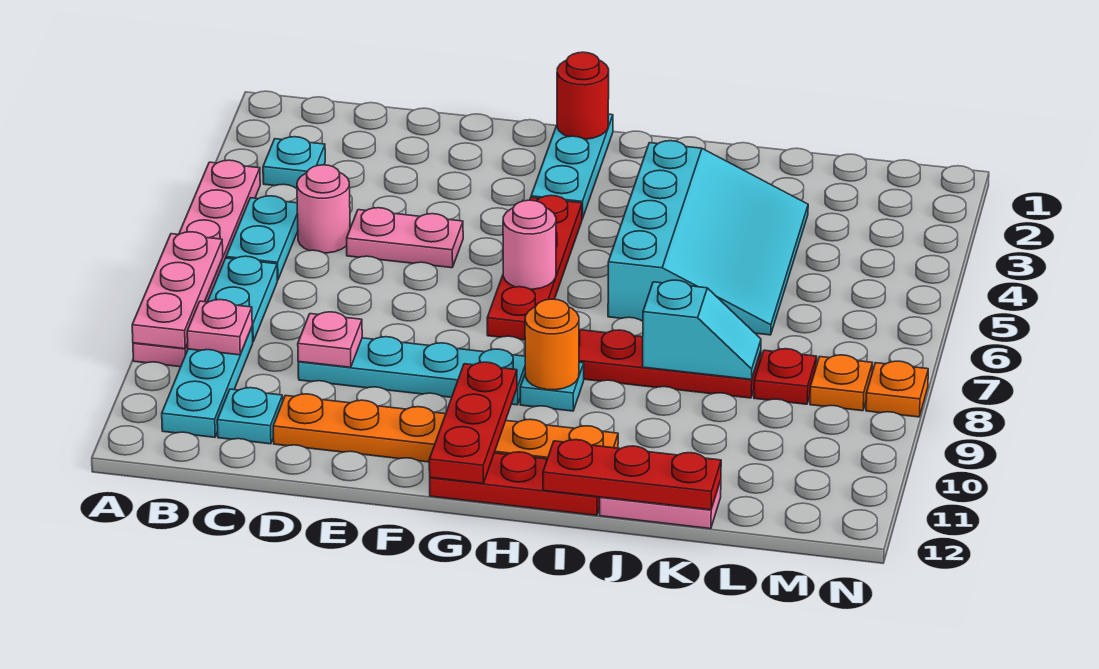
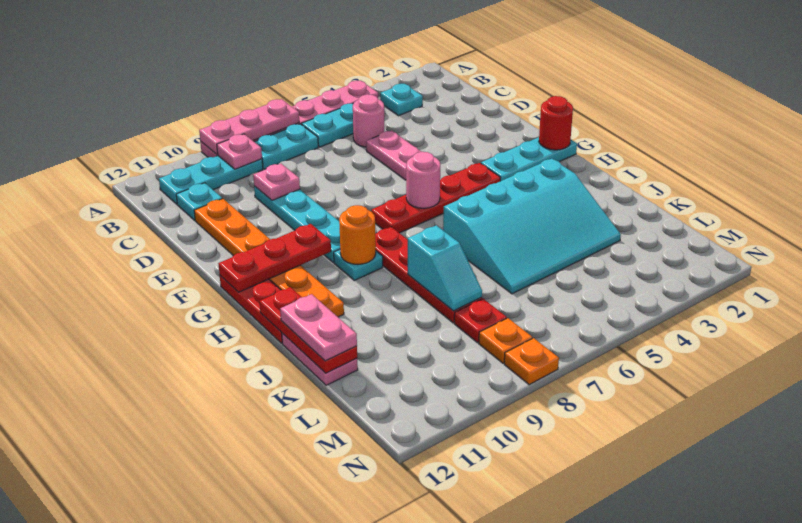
none -> pink plate J12:K12 level 3

